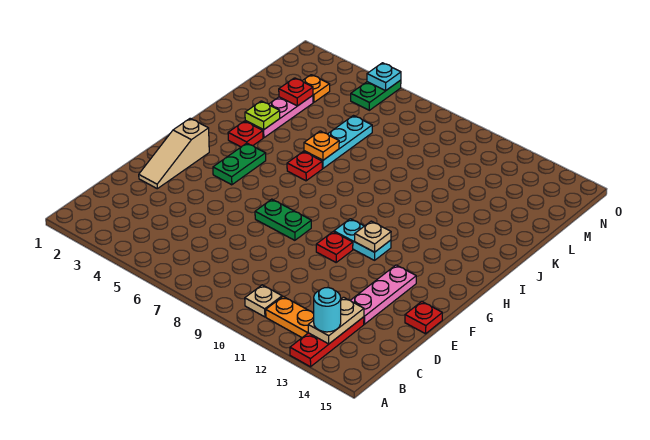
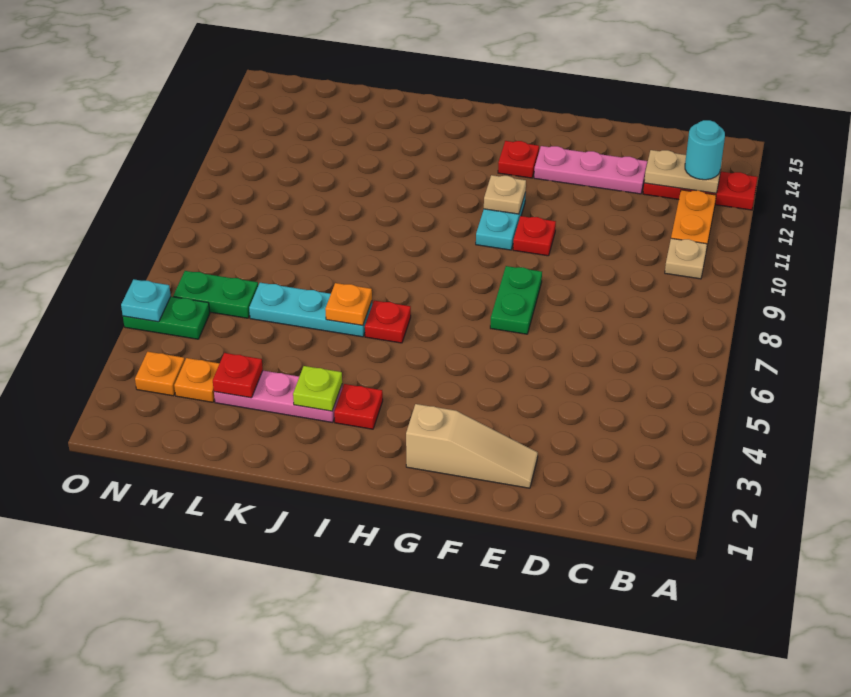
red plate E15 level 1 -> red plate G13 level 1
green plate G4:H4 level 1 -> green plate M6:N6 level 1
none -> orange plate N3 level 1

